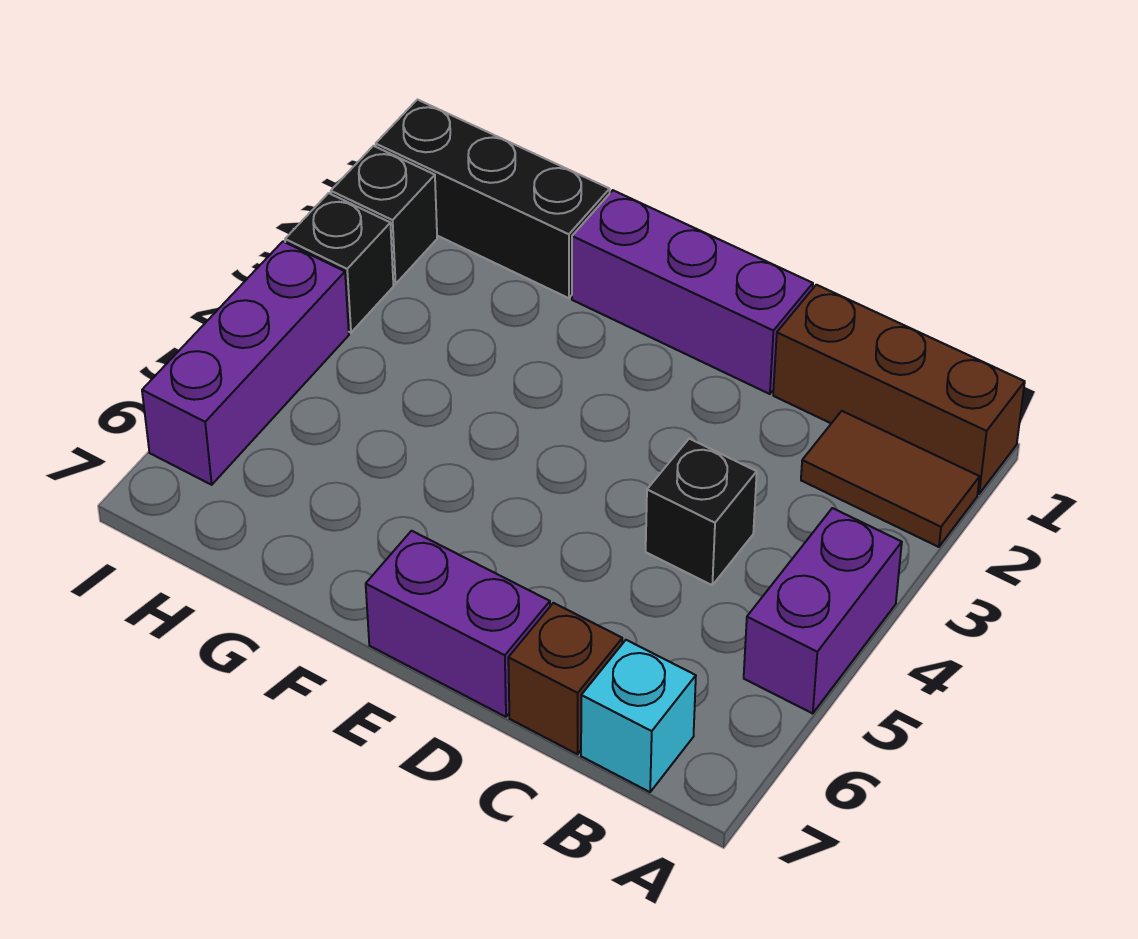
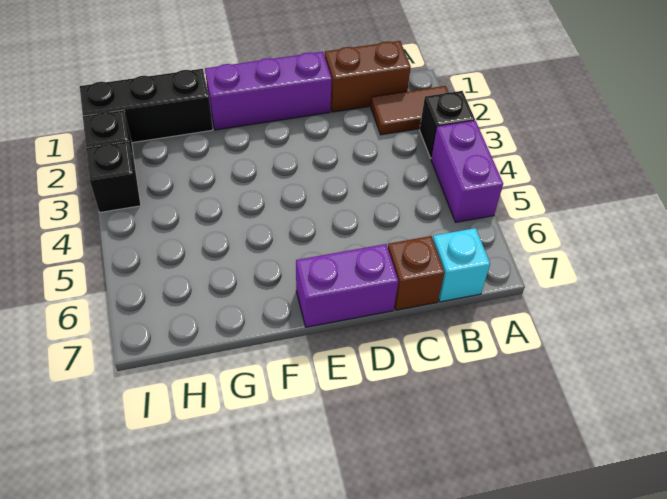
brown brick A1:C1 level 1 -> brown brick B1:C1 level 1
black brick C4 level 1 -> black brick A3 level 1
purple brick I4:I6 level 1 -> none

